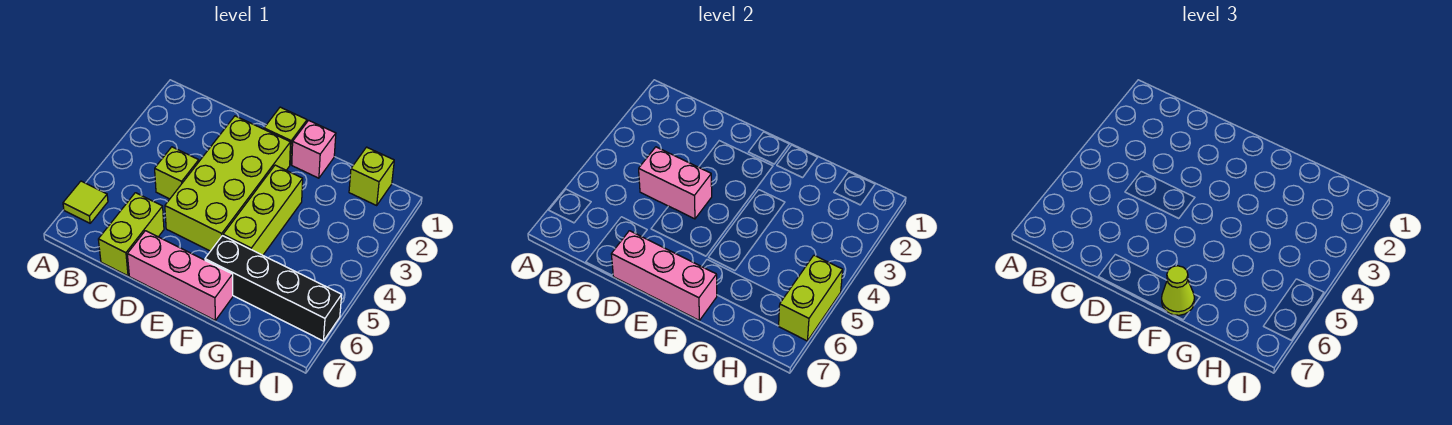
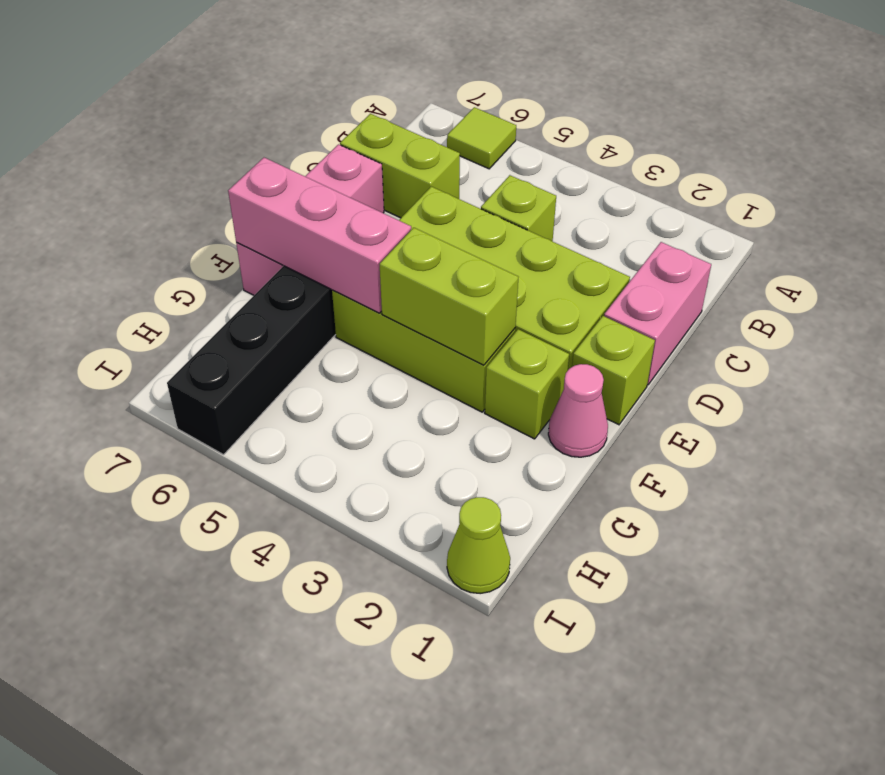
pink brick C4:D4 level 2 -> pink brick C1:D1 level 1
pink brick D7:F7 level 2 -> pink brick F5:F7 level 2
pink brick F1 level 1 -> pink cone F1 level 1
lime cone F7 level 3 -> lime cone I1 level 1
lime brick H1 level 1 -> lime brick F2 level 1
lime brick I5:I6 level 2 -> lime brick F3:F4 level 2

